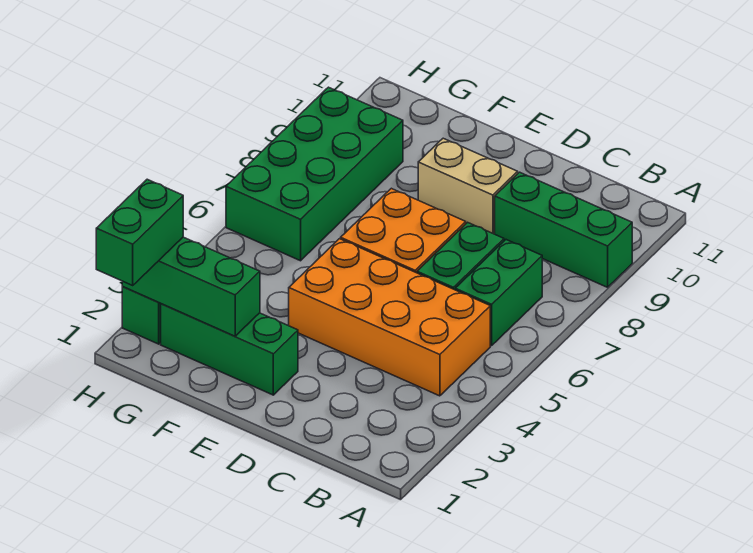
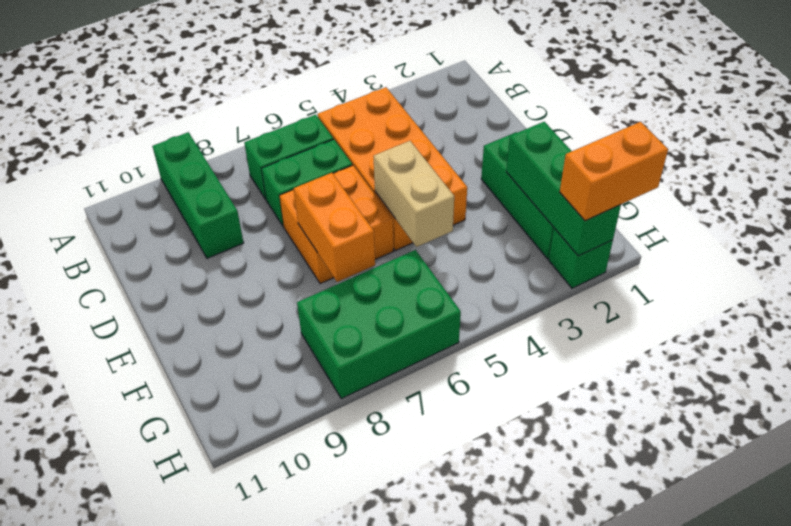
tan brick D9:E9 level 1 -> tan brick E5:F5 level 2
none -> orange brick E7:F7 level 2
green brick G6:H9 level 1 -> green brick G6:H8 level 1
green brick H1:H2 level 3 -> orange brick H1:H2 level 3

